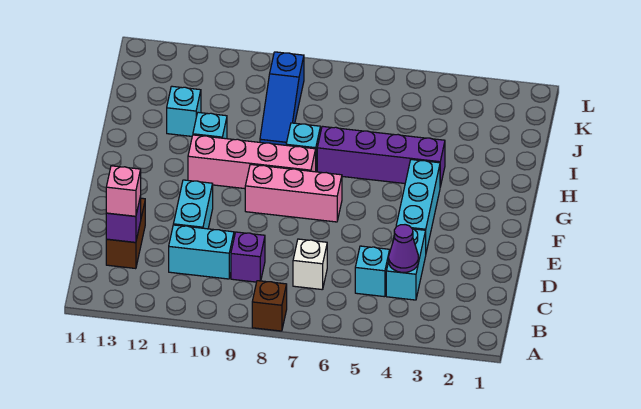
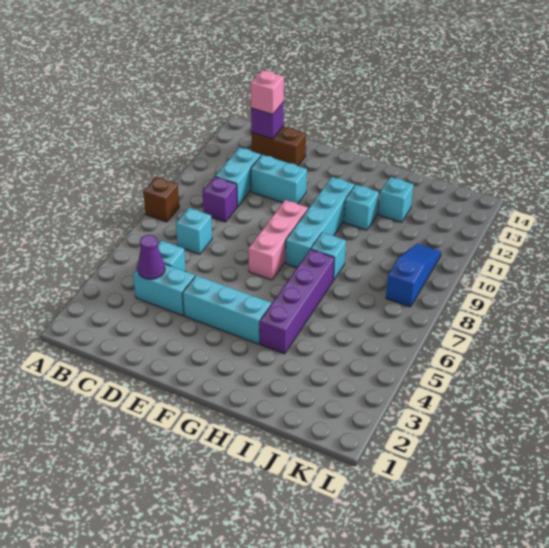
white brick C7 level 1 -> cyan brick C7 level 1
pink brick G8:G11 level 1 -> cyan brick G8:G11 level 1
blue slope I9:K9 level 1 top K -> blue slope K8:K10 level 1 top 8

